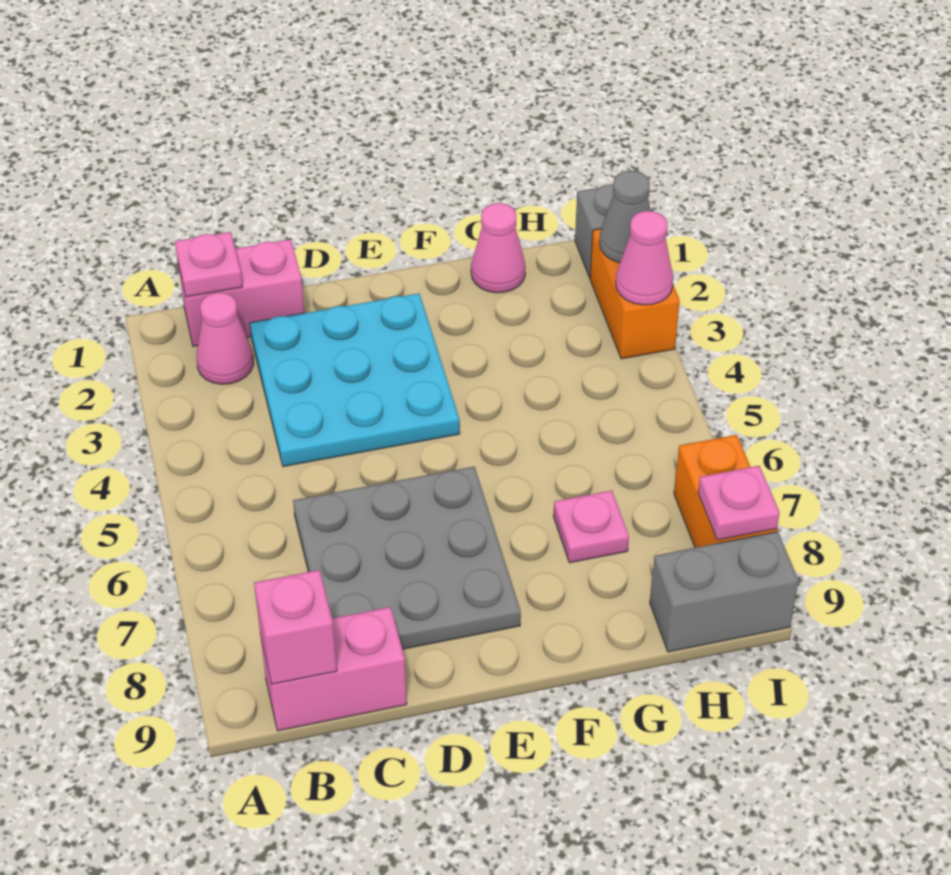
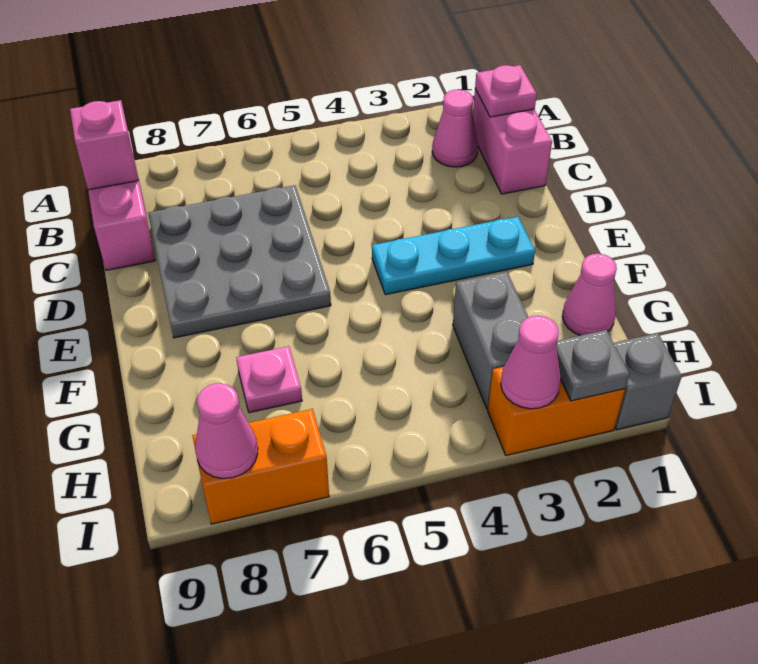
cyan plate C2:E4 level 1 -> cyan plate E2:E4 level 1
grey brick H9:I9 level 1 -> grey brick G3:H3 level 1
grey cone I2 level 2 -> grey plate I2 level 2
pink plate I8 level 2 -> pink cone I8 level 2

